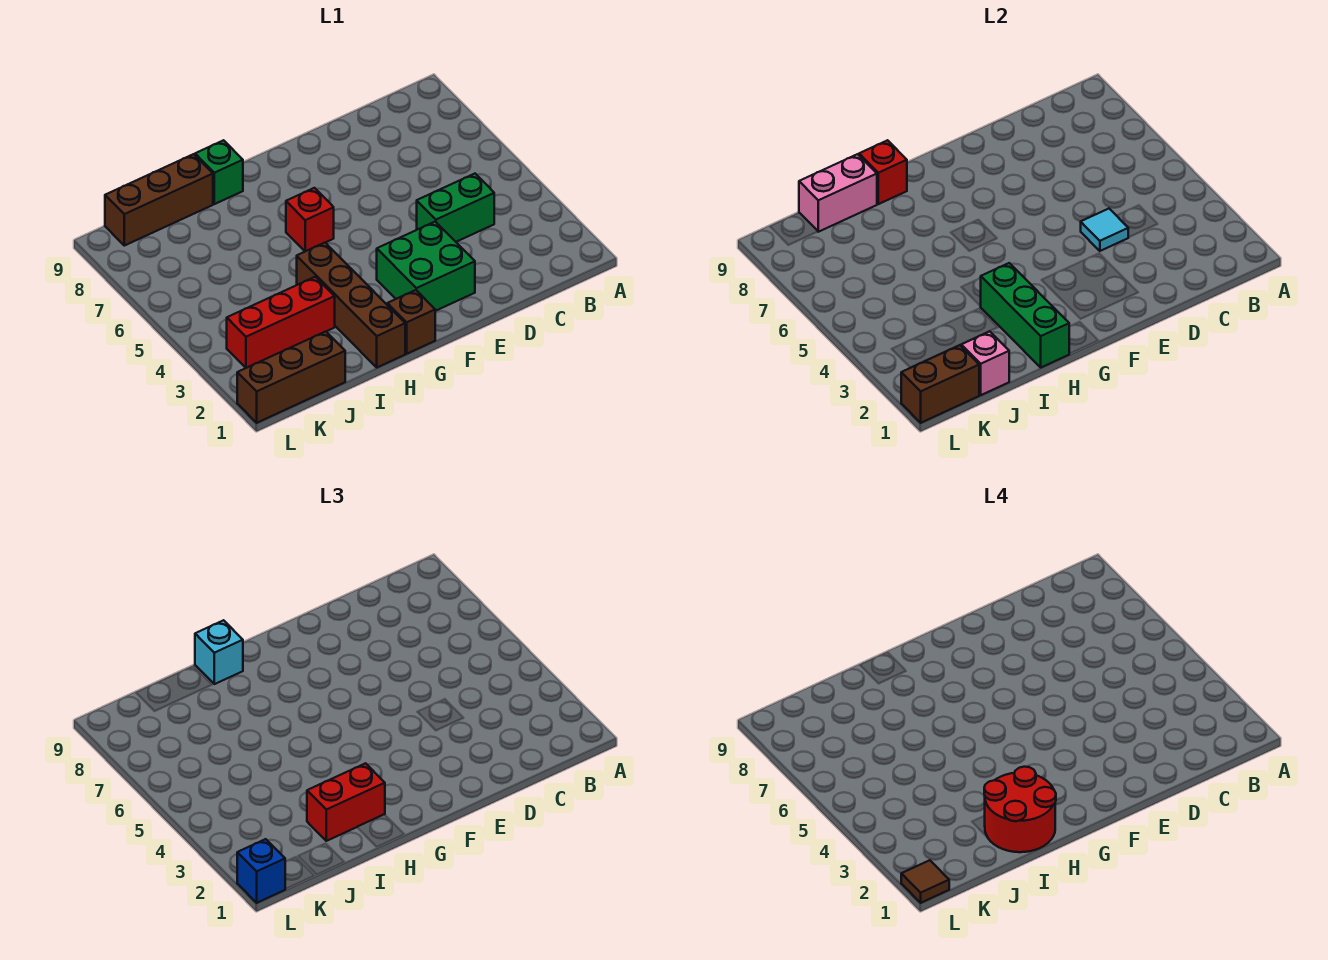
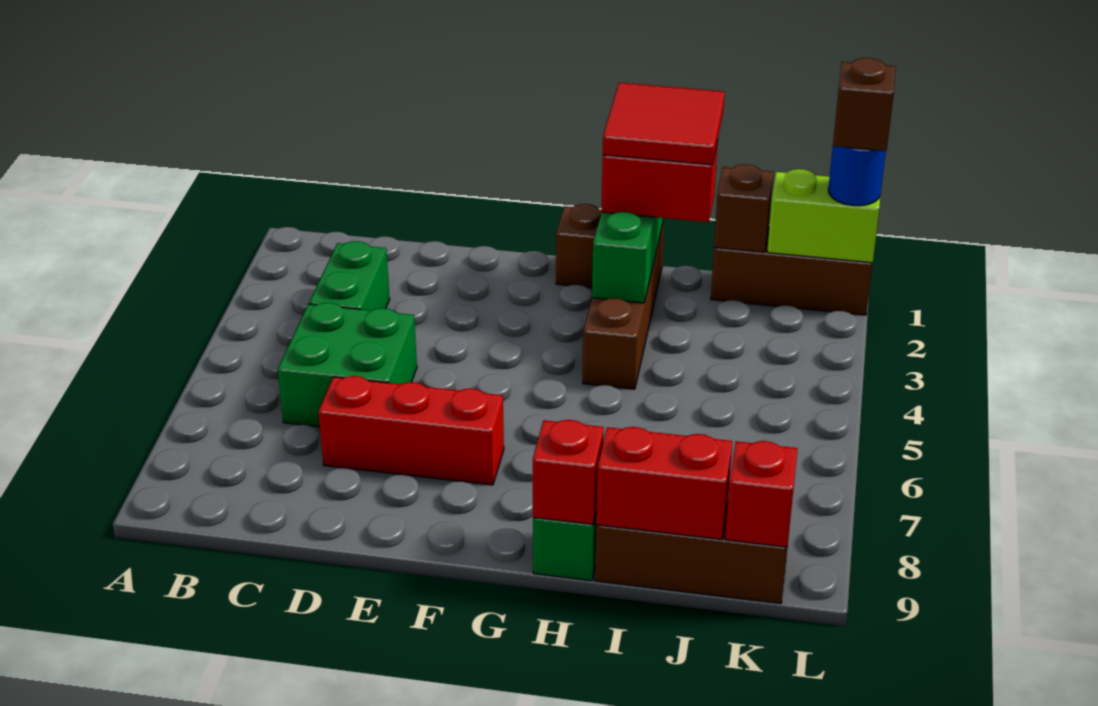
green brick C4:D4 level 1 -> green brick C3:C4 level 1
cyan tile D4 level 2 -> none
green brick E2:F3 level 1 -> green brick C5:D6 level 1
red brick G6 level 1 -> red brick K9 level 2
red round brick H1:I2 level 4 -> red tile H1:I2 level 4
cyan brick H9 level 3 -> none
red brick I3:K3 level 1 -> red brick D7:F7 level 1
pink brick I9:J9 level 2 -> red brick I9:J9 level 2
pink brick J1 level 2 -> brown brick J1 level 2
brown brick K1:L1 level 2 -> lime brick K1:L1 level 2
blue brick L1 level 3 -> blue round brick L1 level 3
brown tile L1 level 4 -> brown brick L1 level 4

